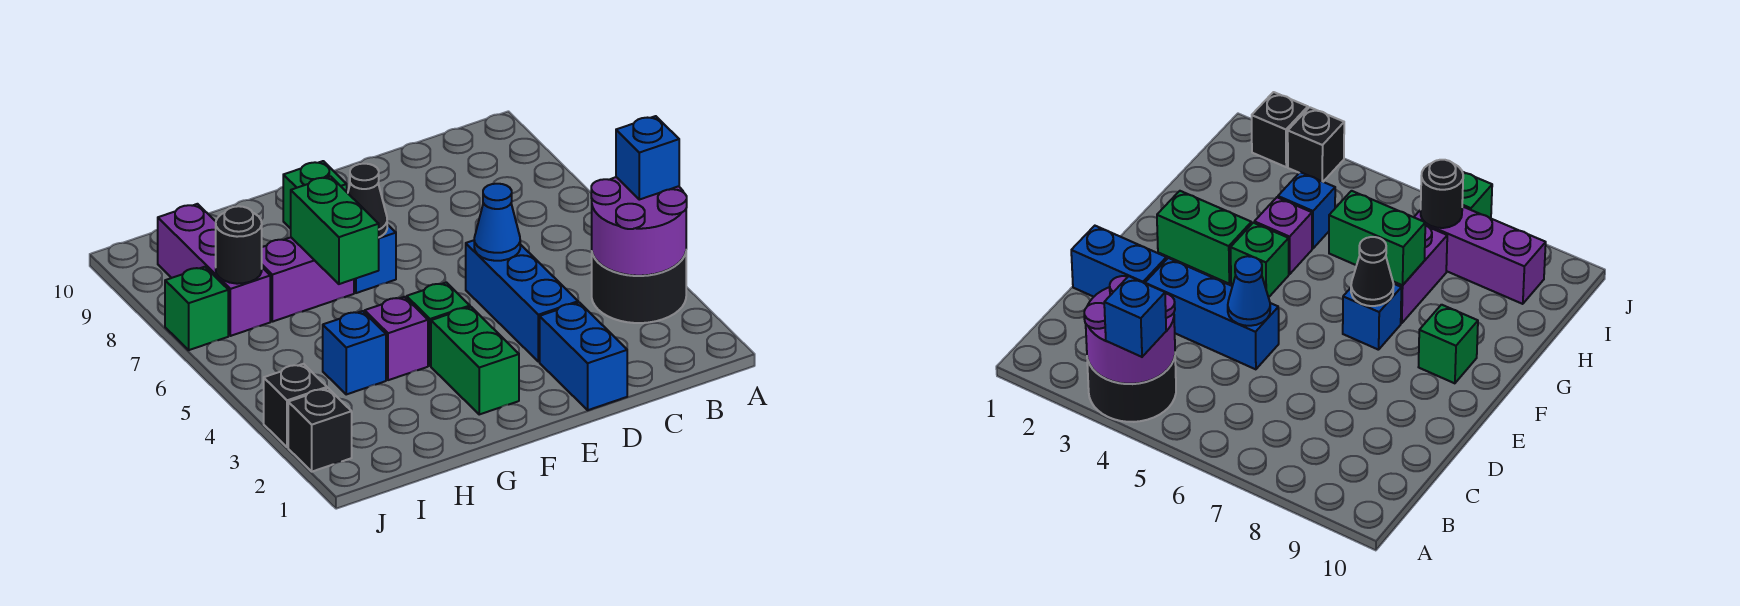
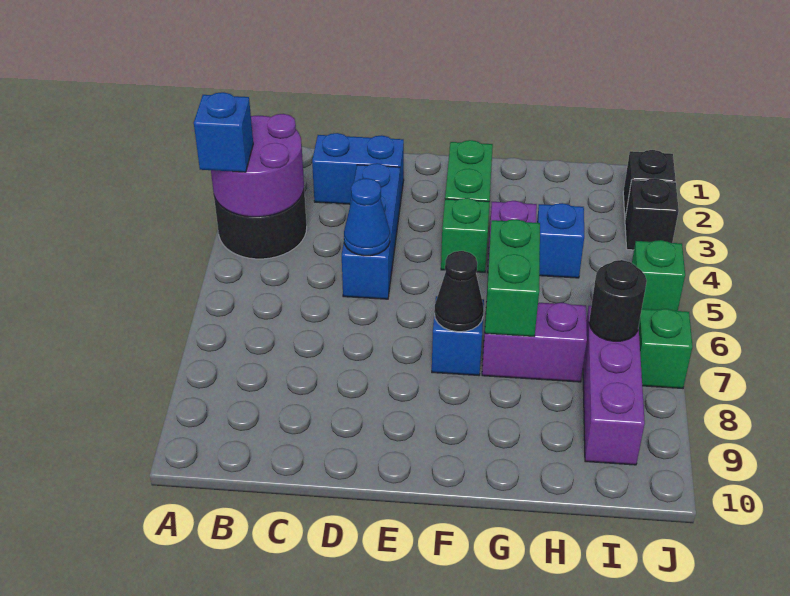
blue brick D1:D2 level 1 -> blue brick C2:D2 level 1
green brick F9 level 1 -> green brick J5 level 1

